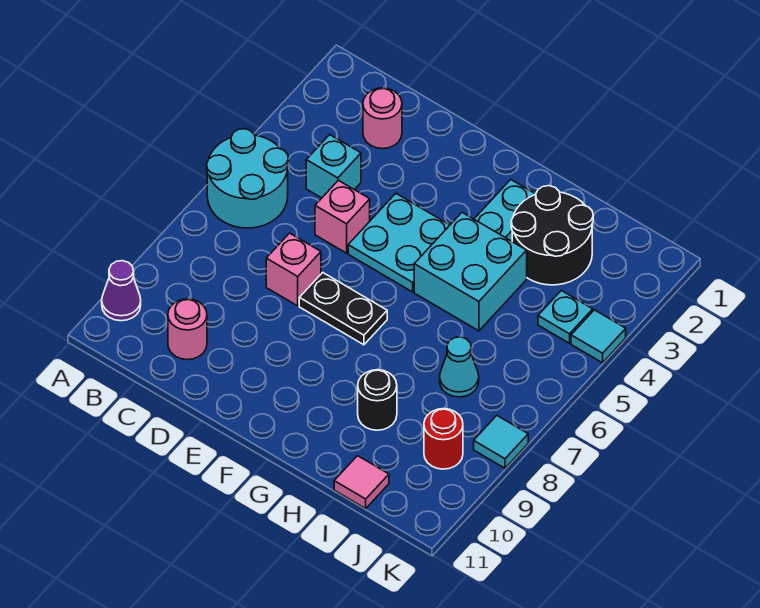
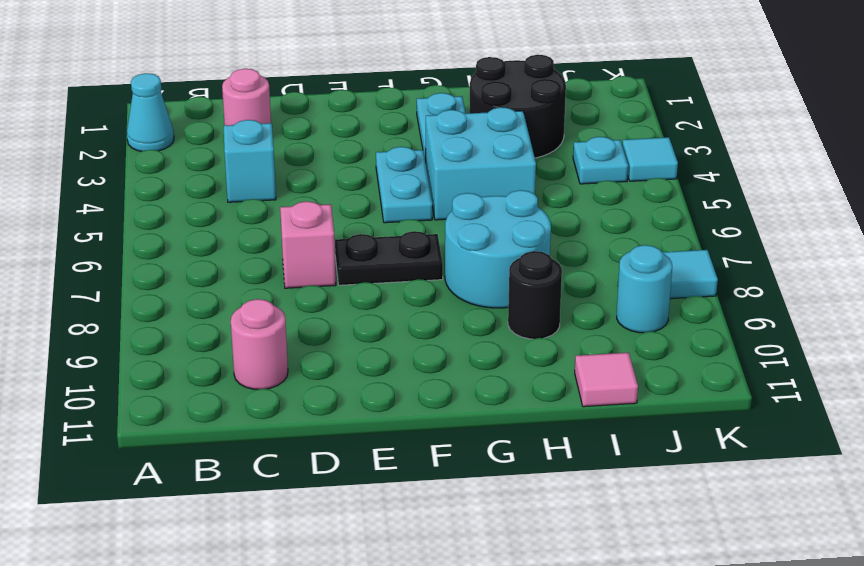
cyan round brick A5:B6 level 1 -> cyan round brick G7:H8 level 1
purple cone A10 level 1 -> none
pink brick D5 level 1 -> none
cyan plate E4:F5 level 1 -> cyan plate F4:F5 level 1
cyan cone I7 level 1 -> cyan cone A2 level 1
red round brick J9 level 1 -> cyan round brick J9 level 1

